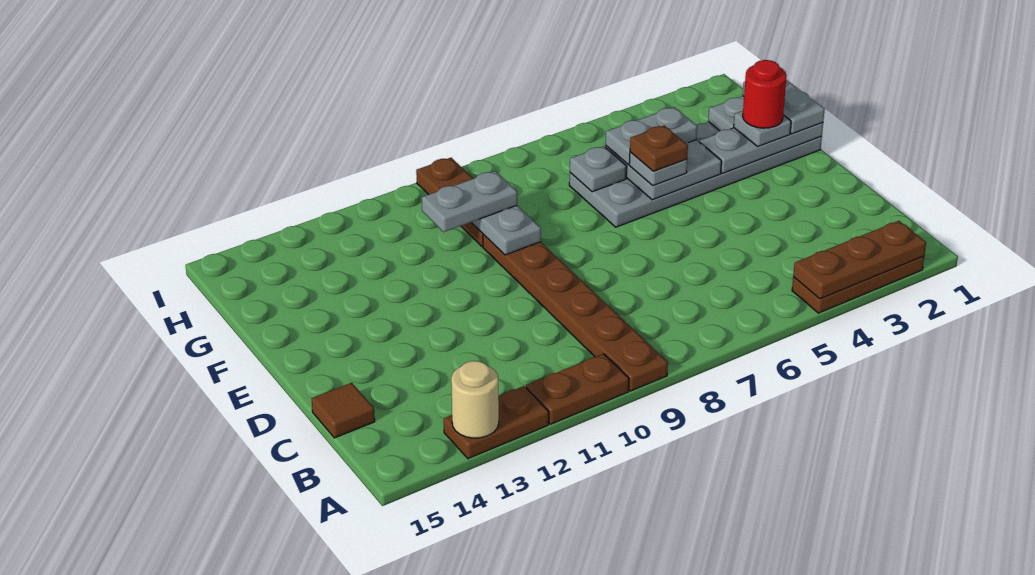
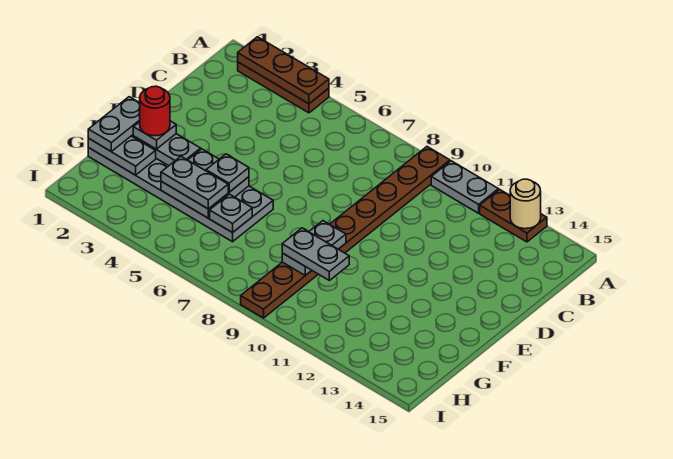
brown plate A10:A11 level 1 -> grey plate A10:A11 level 1
brown tile C15 level 1 -> none
brown plate F5 level 4 -> none

